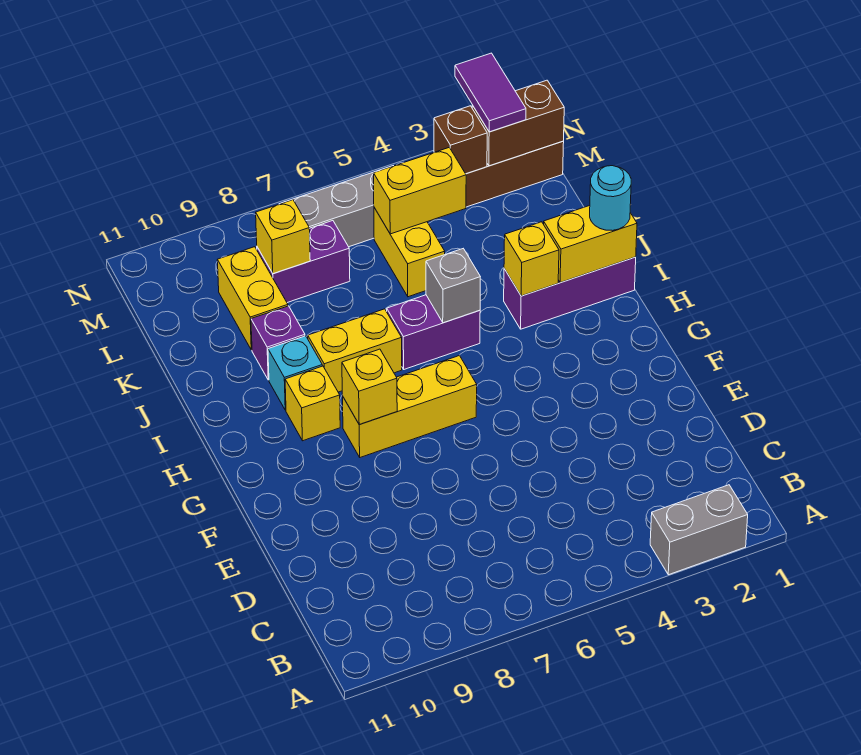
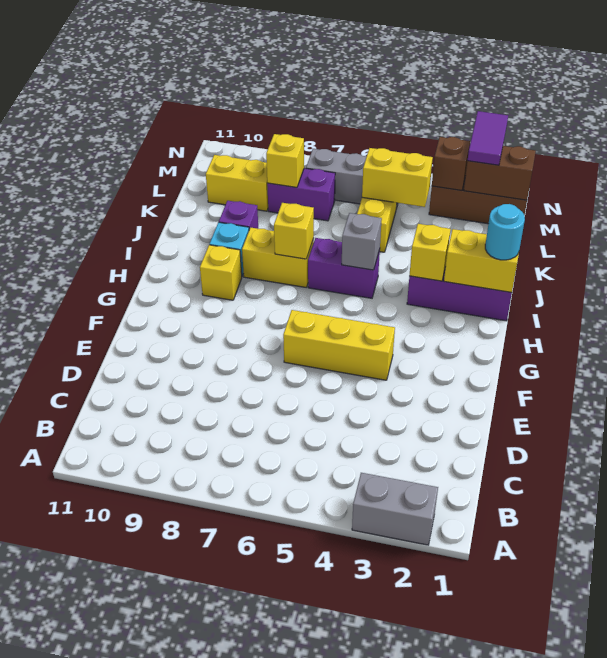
yellow brick G6:G8 level 1 -> yellow brick F4:F6 level 1
yellow brick G8 level 2 -> yellow brick I7 level 2
yellow brick K9:L9 level 1 -> yellow brick L9:L10 level 1

